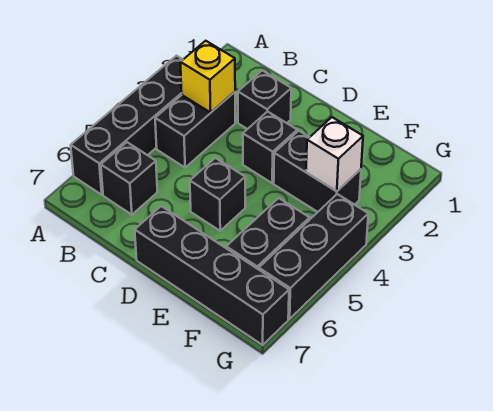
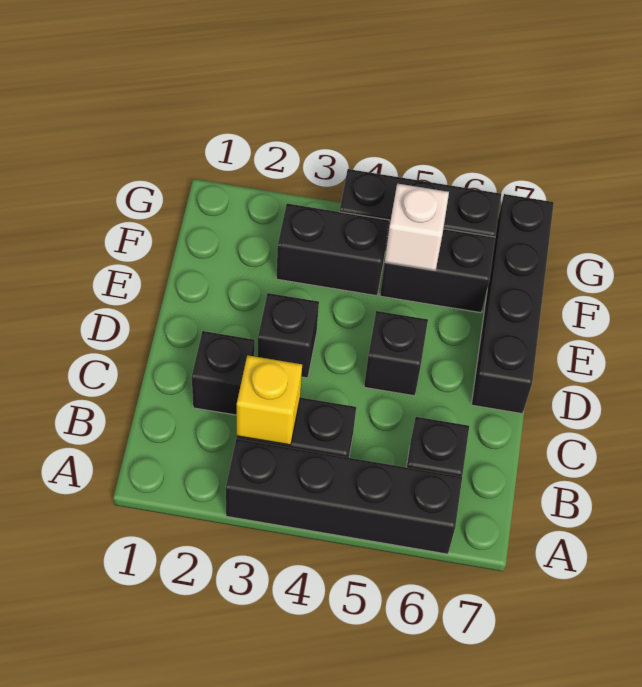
black brick E3:F3 level 1 -> black brick F3:F4 level 1
white brick F3 level 2 -> white brick F5 level 2

